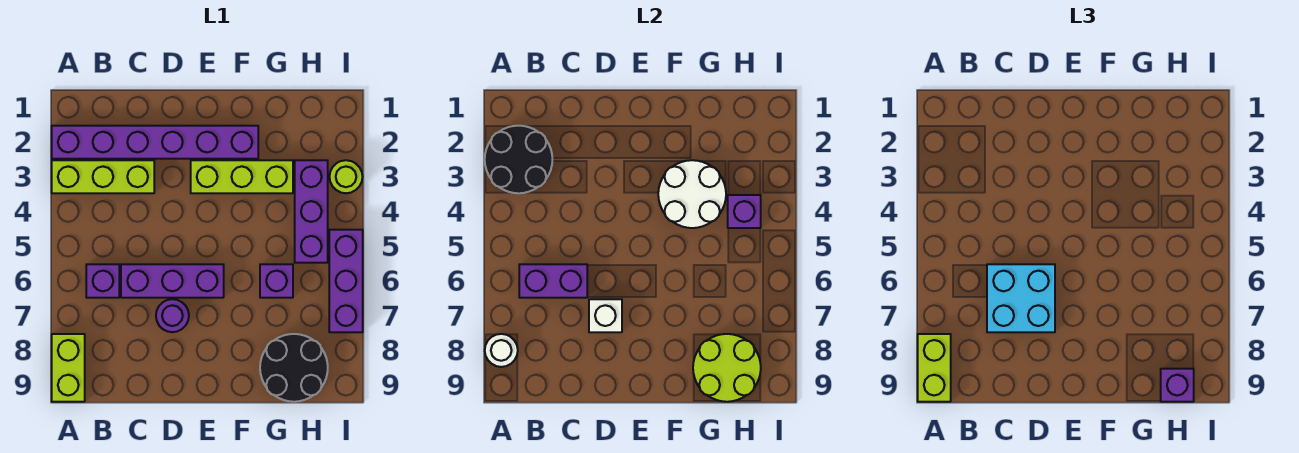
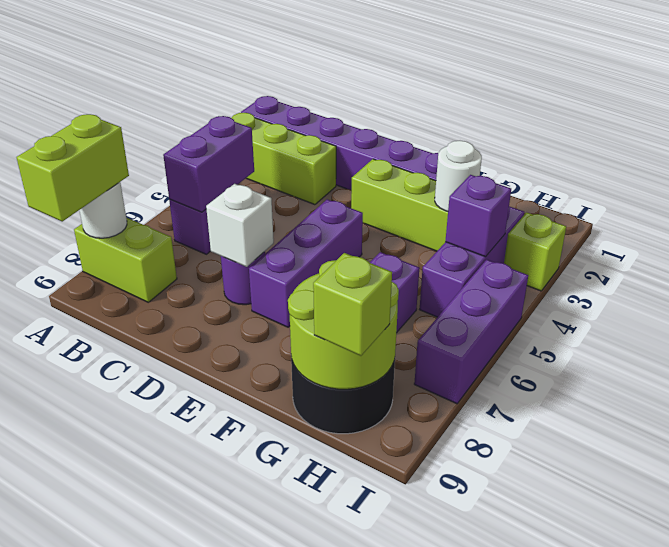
black round brick A2:B3 level 2 -> none
lime brick A8:A9 level 1 -> lime brick A8:B8 level 1
purple brick B6:C6 level 2 -> purple brick B5:B6 level 2
purple brick C6:E6 level 1 -> purple brick E5:E7 level 1
cyan brick C6:D7 level 3 -> none
white round brick F3:G4 level 2 -> white round brick G3 level 2
purple brick H9 level 3 -> lime brick H9 level 3
lime round brick I3 level 1 -> lime brick I3 level 1

